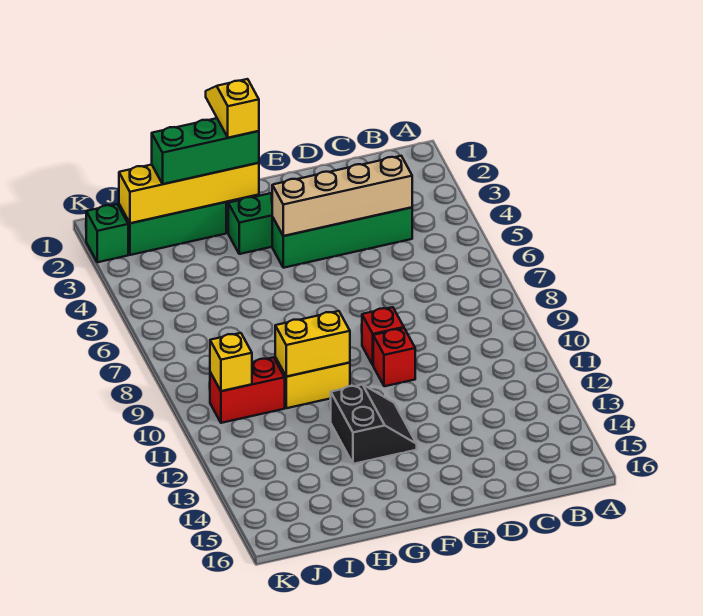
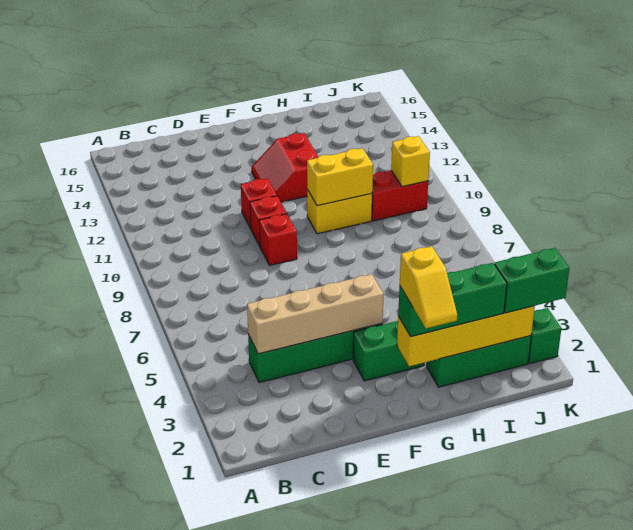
none -> red brick E11 level 1
black slope F12:G13 level 1 top G -> red slope F12:G13 level 1 top G
none -> green brick J2:K2 level 3

